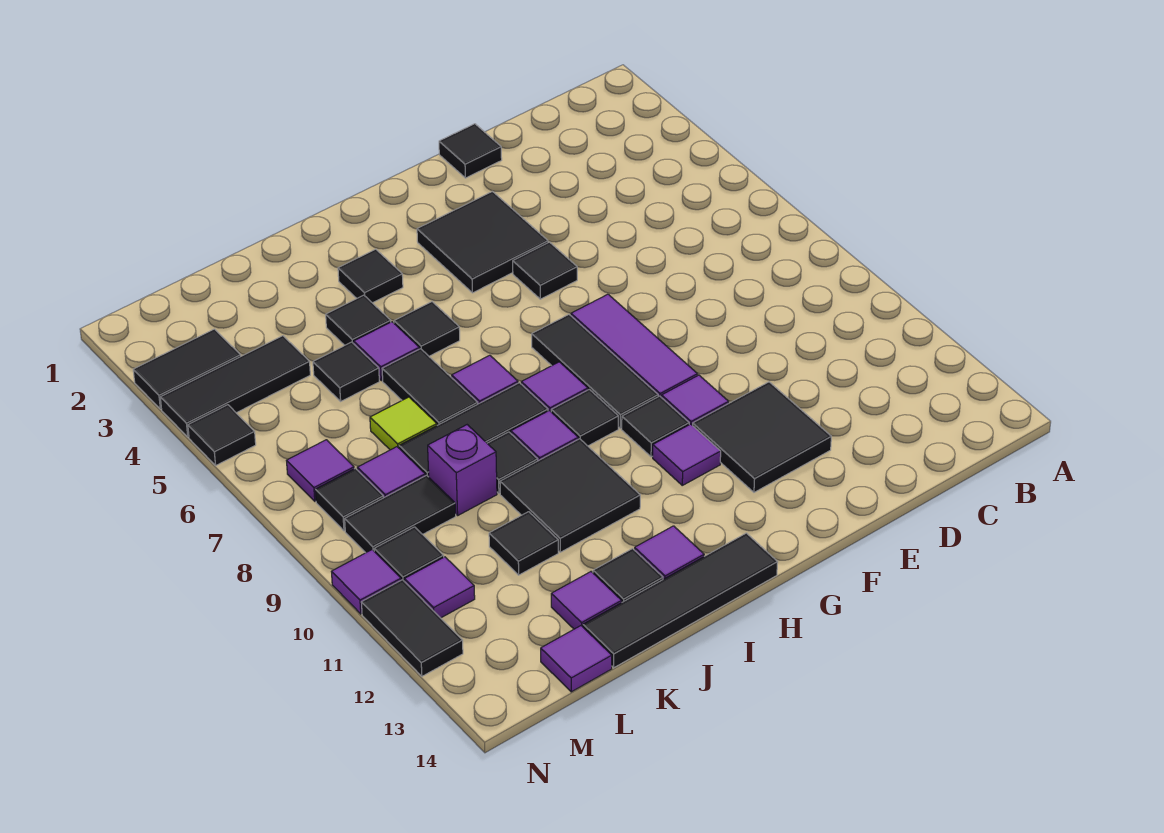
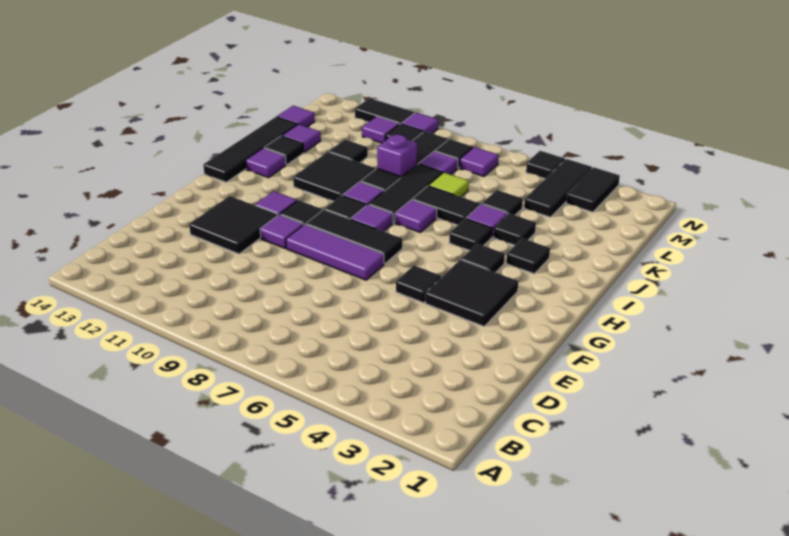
black tile E1 level 1 -> black tile H4 level 1

